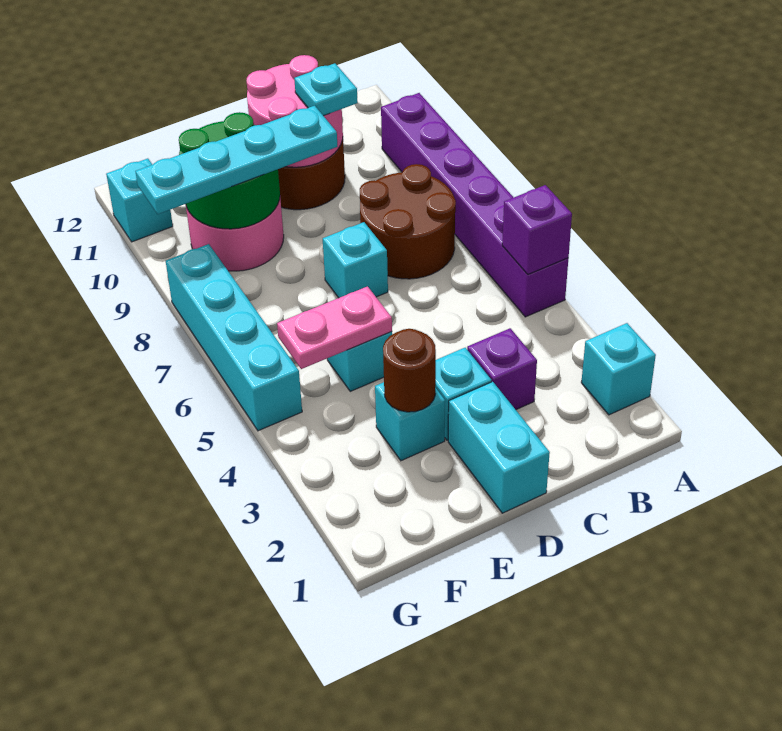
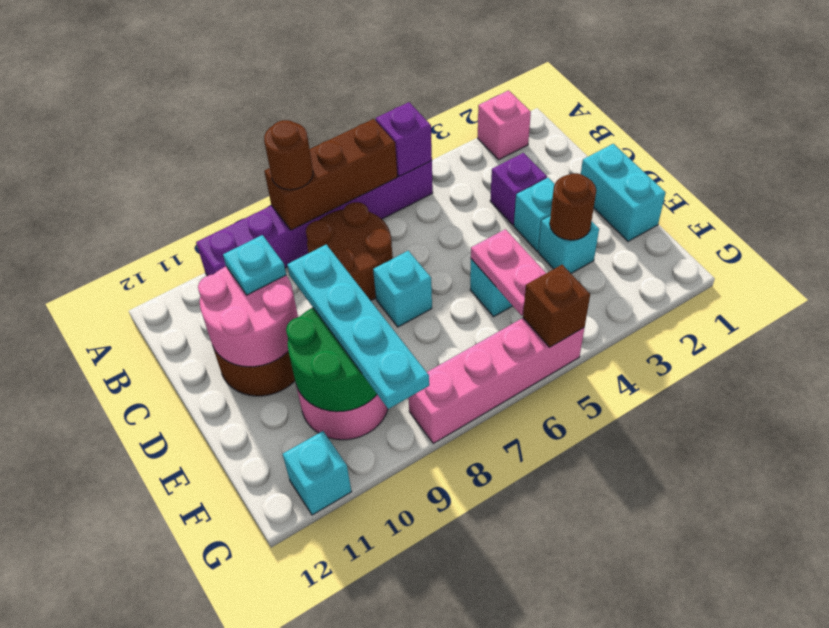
cyan brick A2 level 1 -> pink brick A2 level 1
none -> brown brick A6:A8 level 2
none -> brown round brick A8 level 3
cyan brick D1:D2 level 1 -> cyan brick D1:E1 level 1
cyan brick G5:G8 level 1 -> pink brick G5:G8 level 1
none -> brown brick G5 level 2

